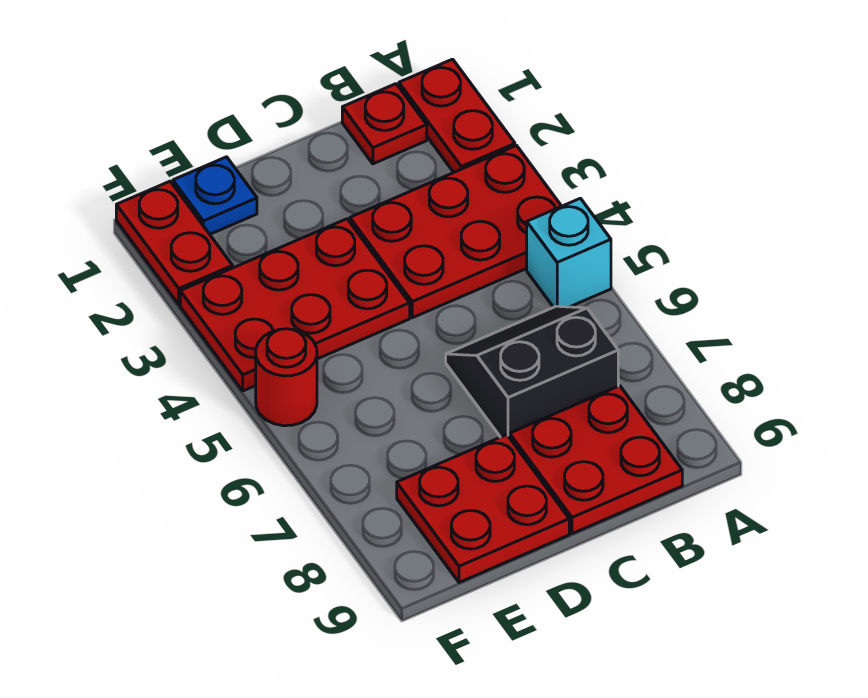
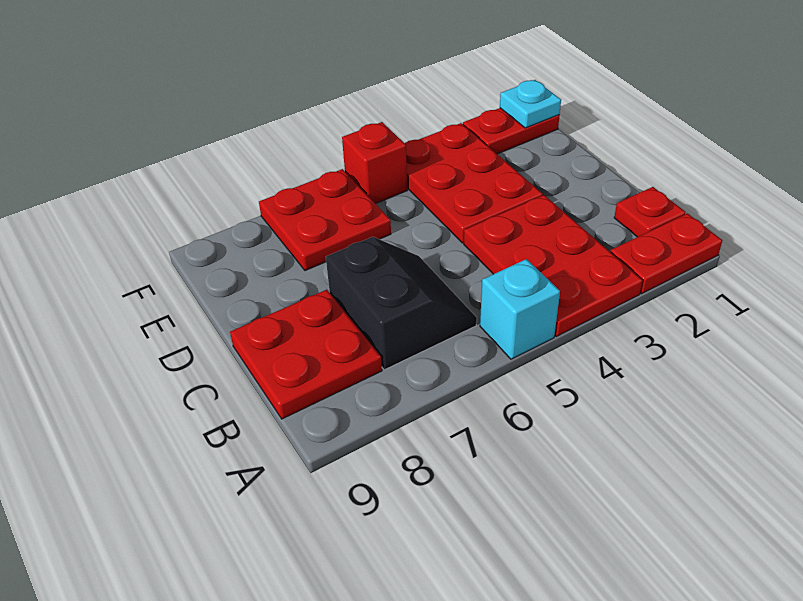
red plate D8:E9 level 1 -> red plate E6:F7 level 1
blue plate E1 level 1 -> none
none -> cyan plate F1 level 2
red round brick F5 level 1 -> red brick F5 level 1

